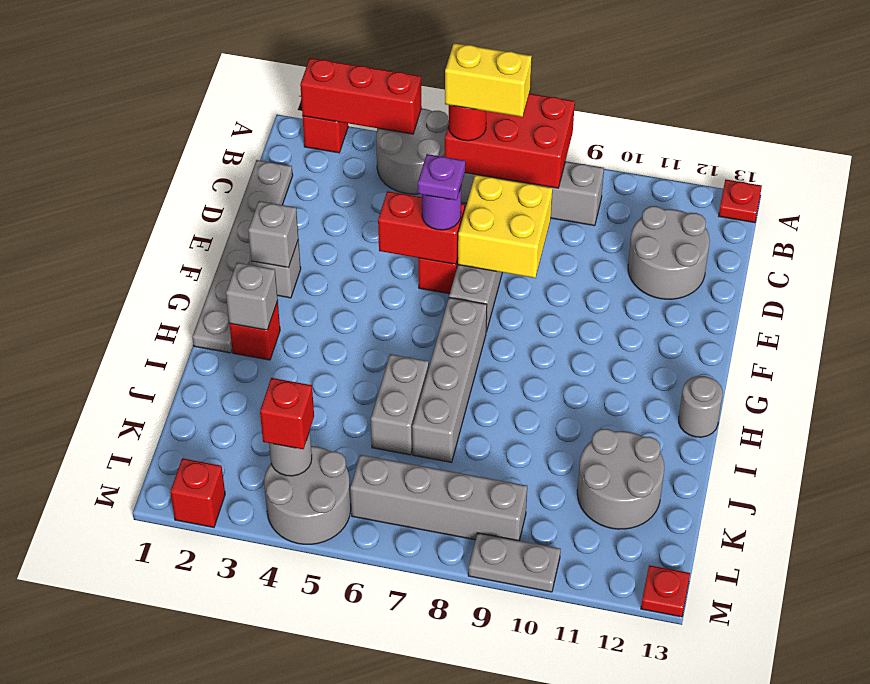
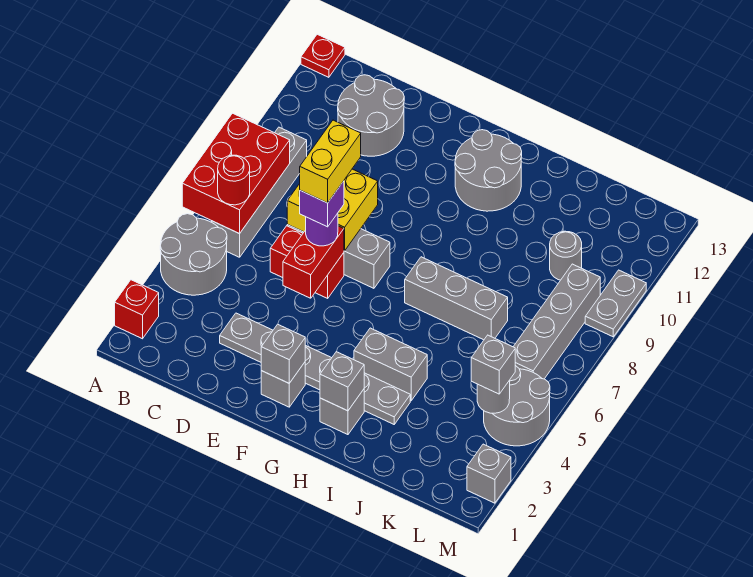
red brick A2:A4 level 2 -> none
yellow brick B6:B7 level 4 -> yellow brick E6:E7 level 5
grey plate C1:H1 level 1 -> grey plate D3:I3 level 1
purple plate E6 level 4 -> purple brick E6 level 4
grey brick G7:J7 level 1 -> grey brick H7:J7 level 1
red brick H2 level 1 -> grey brick H2 level 1
grey round brick H13 level 1 -> grey round brick K10 level 1
grey brick I6:J6 level 1 -> grey brick H4:I4 level 1
grey round brick J11:K12 level 1 -> grey round brick G11:H12 level 1
red brick L4 level 3 -> grey brick L4 level 3
red brick M2 level 1 -> grey brick M2 level 1
red plate M13 level 1 -> none

